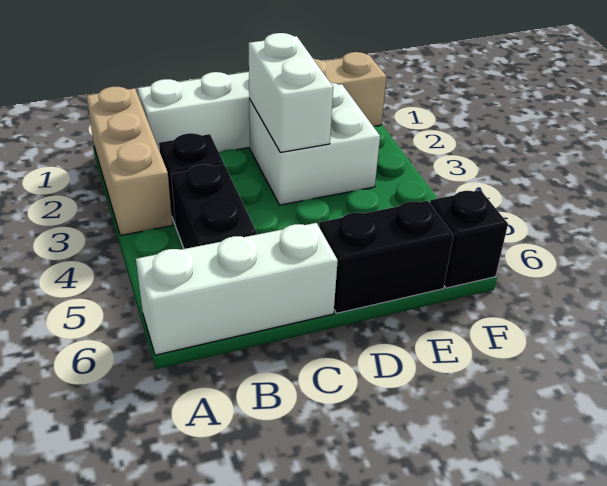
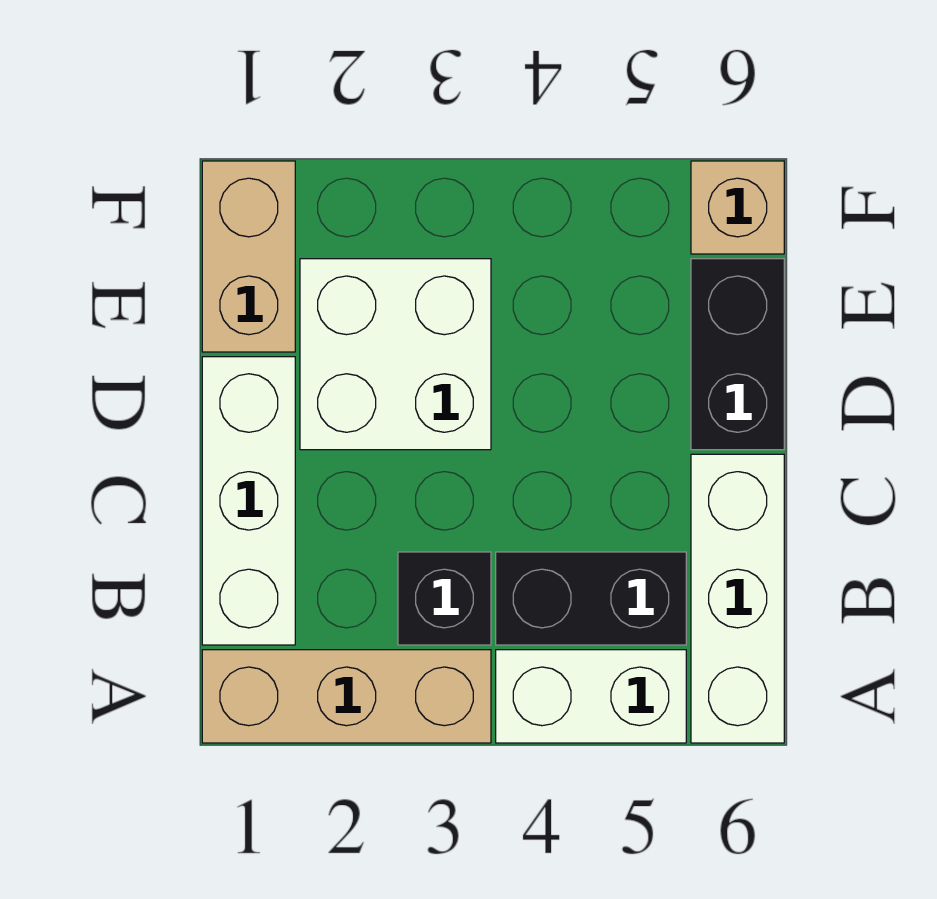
white brick D2:D3 level 2 -> white brick A4:A5 level 1
black brick F6 level 1 -> tan brick F6 level 1

